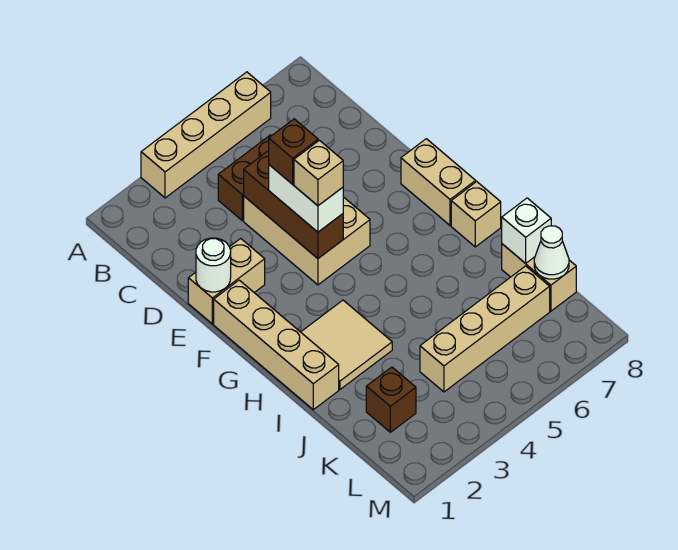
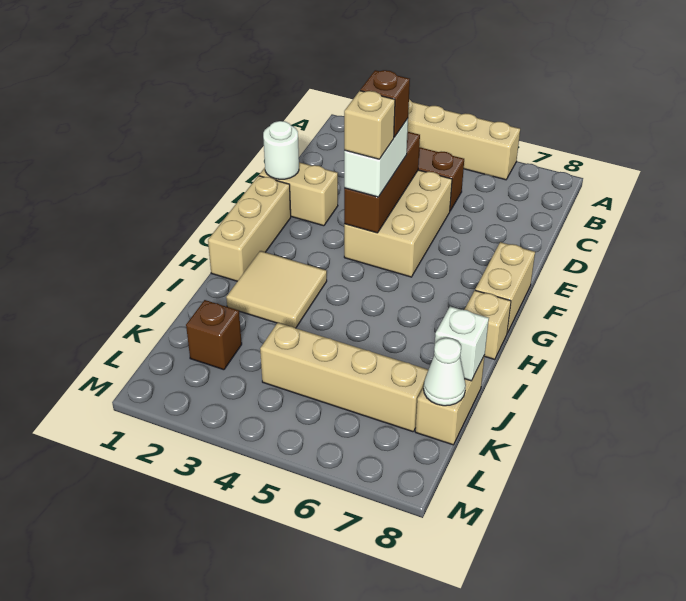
tan brick F1:I1 level 1 -> tan brick F1:H1 level 1

